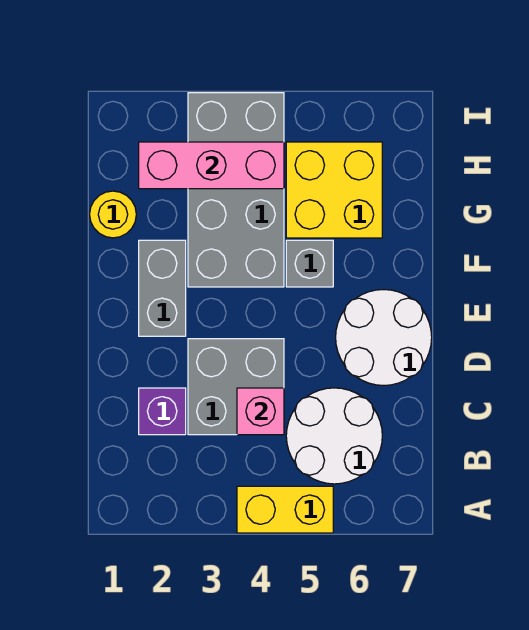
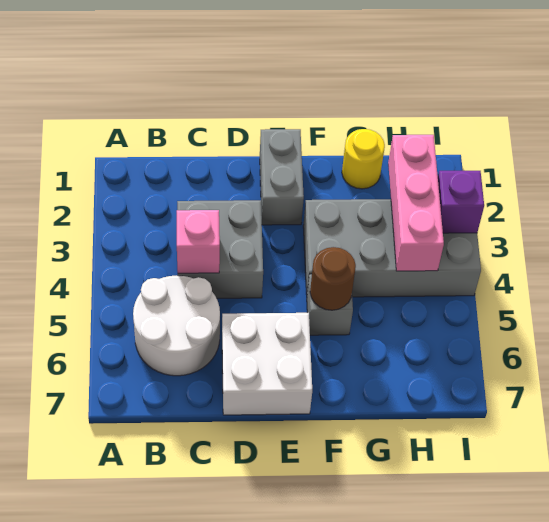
yellow brick A4:A5 level 1 -> none
purple brick C2 level 1 -> purple brick I3 level 2
white round brick D6:E7 level 1 -> white brick D6:E7 level 1
grey brick E2:F2 level 1 -> grey brick E1:E2 level 1
none -> brown round brick F5 level 2
yellow brick G5:H6 level 1 -> none

